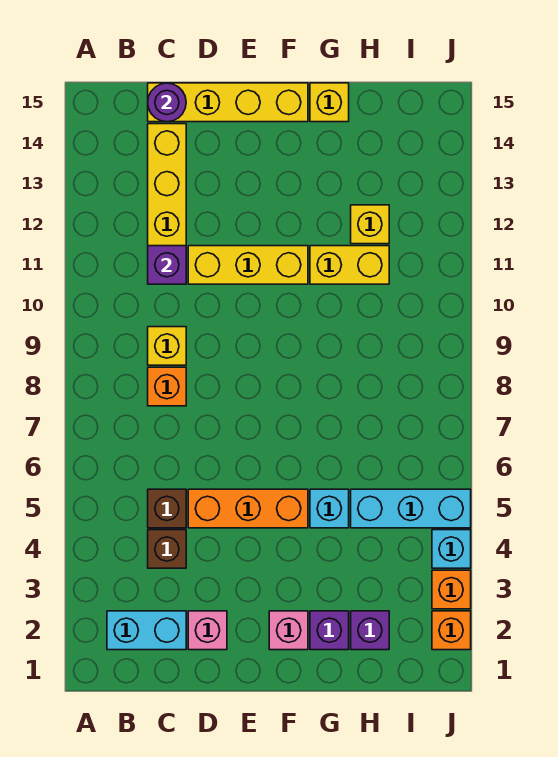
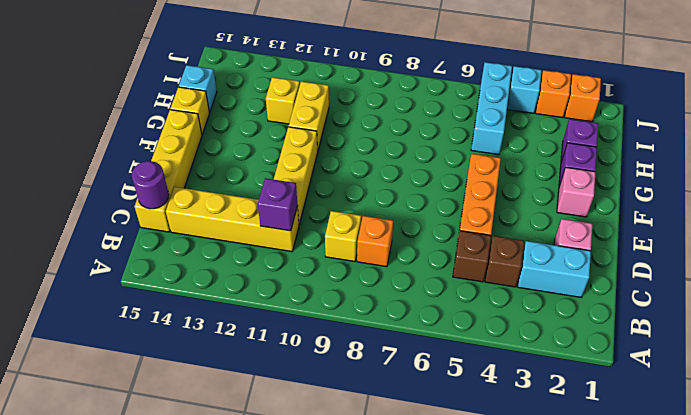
cyan brick B2:C2 level 1 -> cyan brick C2:C3 level 1
cyan brick G5 level 1 -> cyan brick H15 level 1

